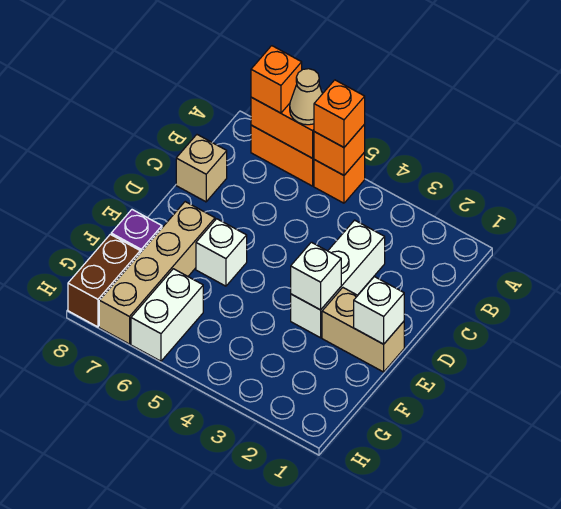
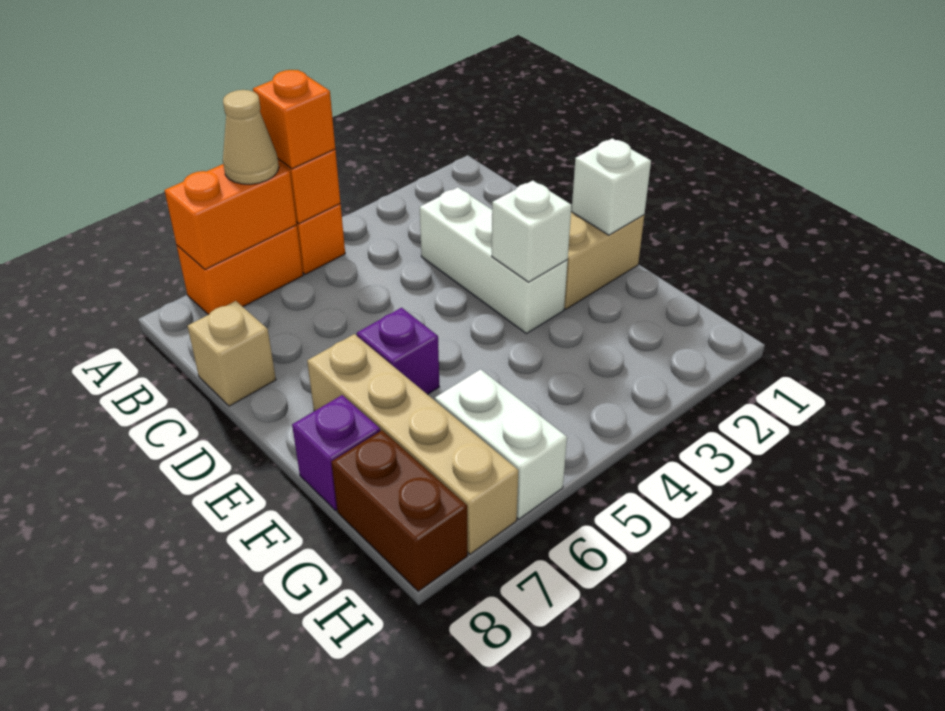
orange brick A7 level 3 -> none
white brick E6 level 1 -> purple brick E6 level 1

